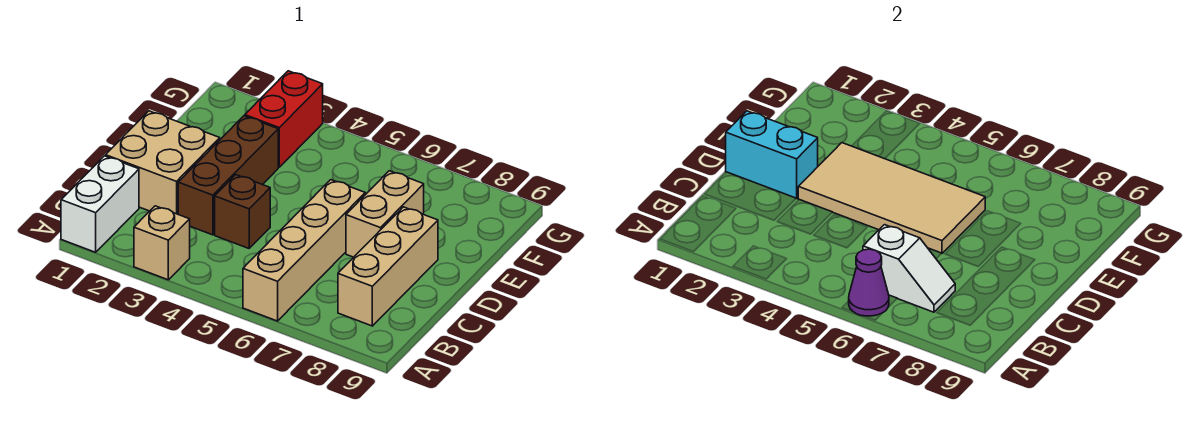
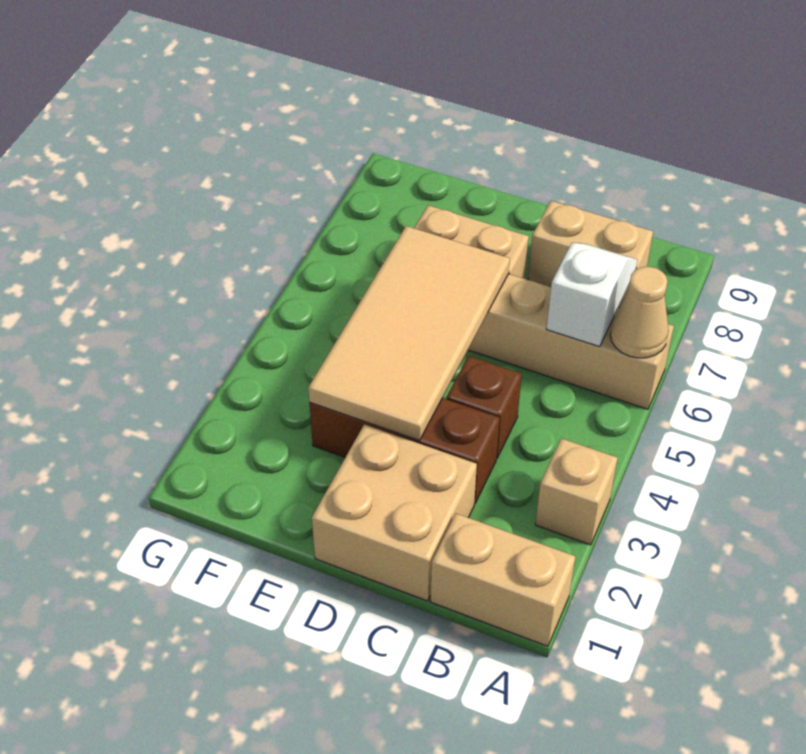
white brick A1:B1 level 1 -> tan brick A1:B1 level 1
purple cone A6 level 2 -> tan cone A6 level 2
tan brick B8:D8 level 1 -> tan brick B8:C8 level 1
cyan brick D1:D2 level 2 -> none
red brick F3:G3 level 1 -> none

